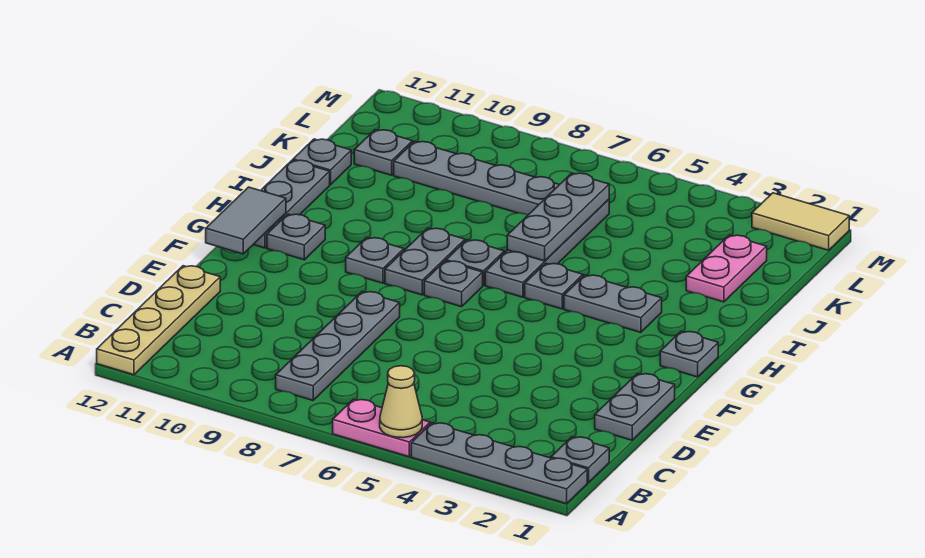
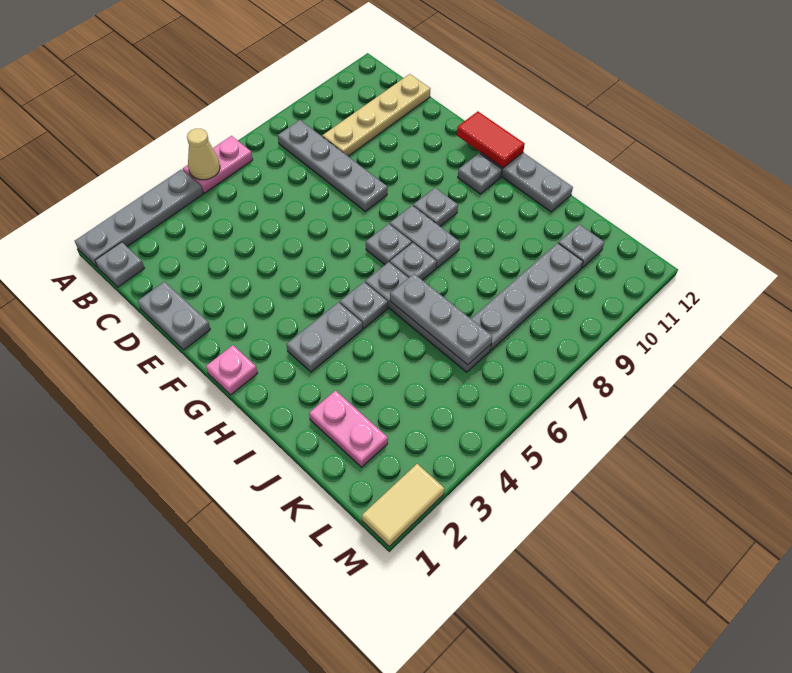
tan plate A12:D12 level 1 -> tan plate C9:C12 level 1
grey tile F12:G12 level 2 -> red tile F12:G12 level 2
grey plate G1 level 1 -> pink plate G1 level 1
grey plate J12 level 1 -> none

